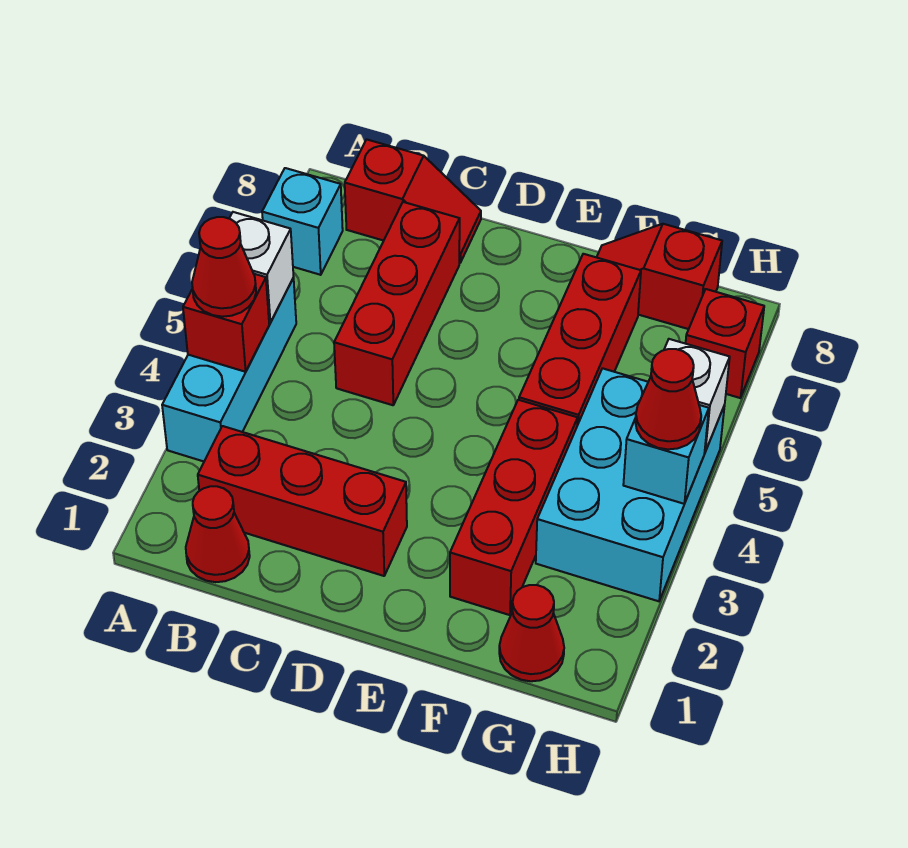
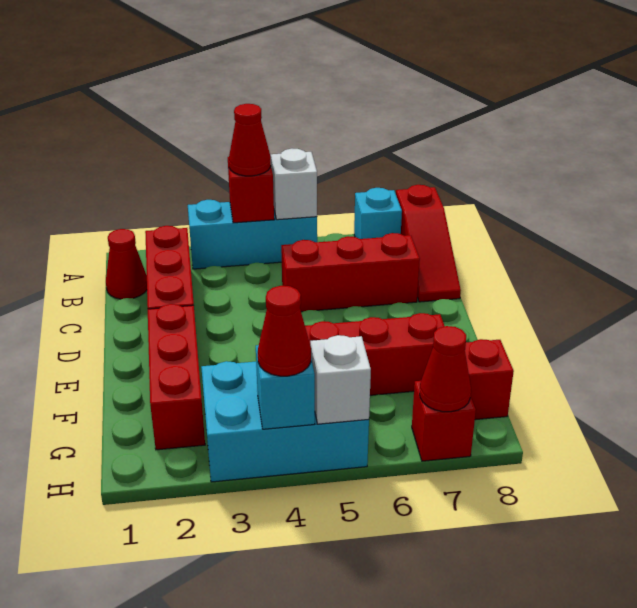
red slope B8:C8 level 1 top B -> red slope A8:C8 level 1 top A
red brick F2:F4 level 1 -> red brick E2:G2 level 1
red cone G1 level 1 -> red cone H7 level 2

